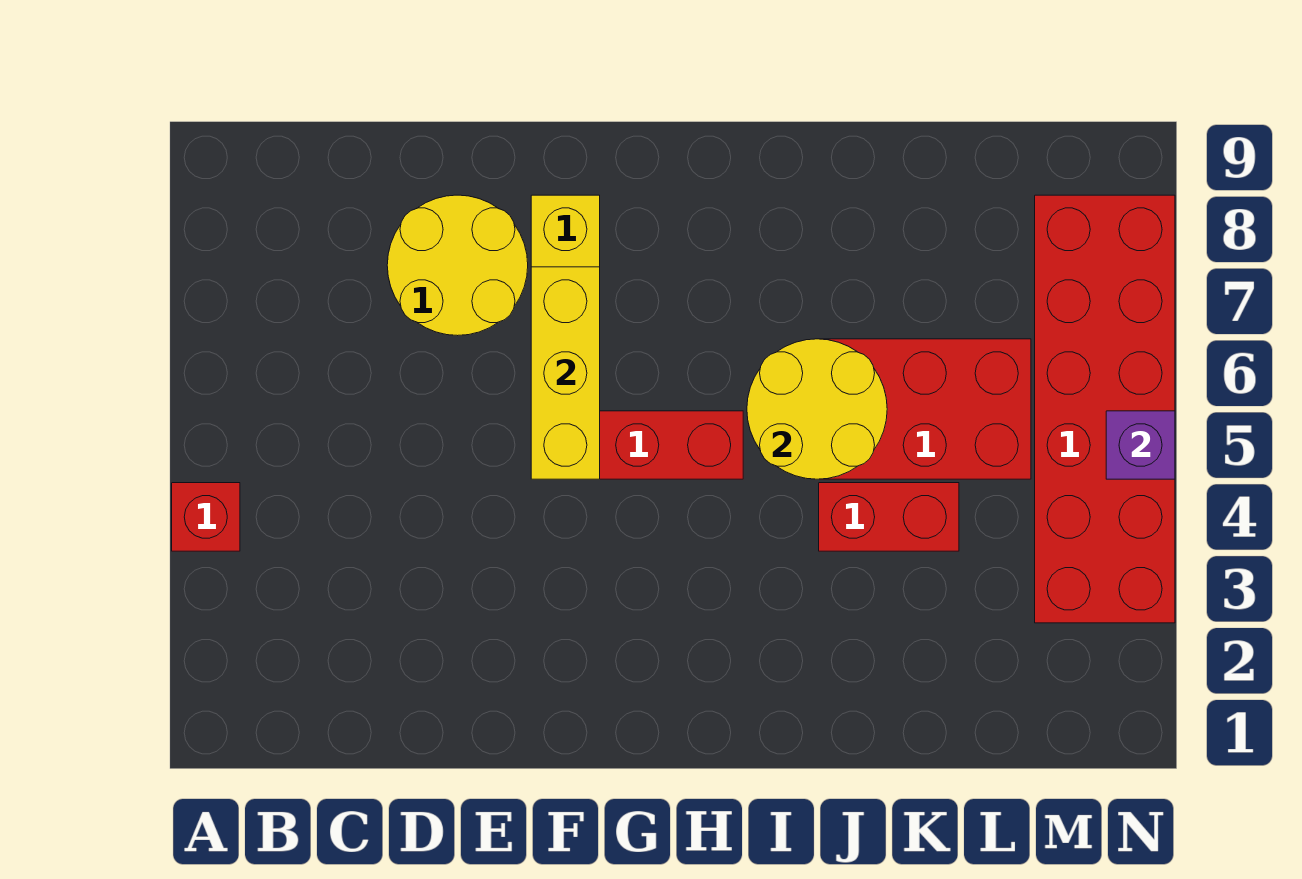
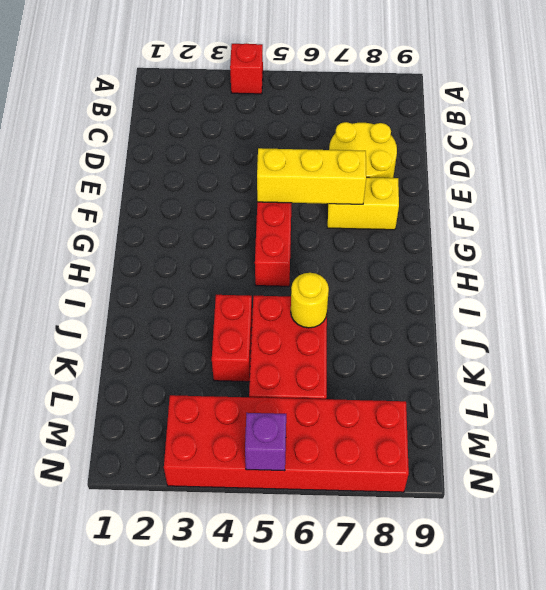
yellow round brick I5:J6 level 2 -> yellow round brick J6 level 2

